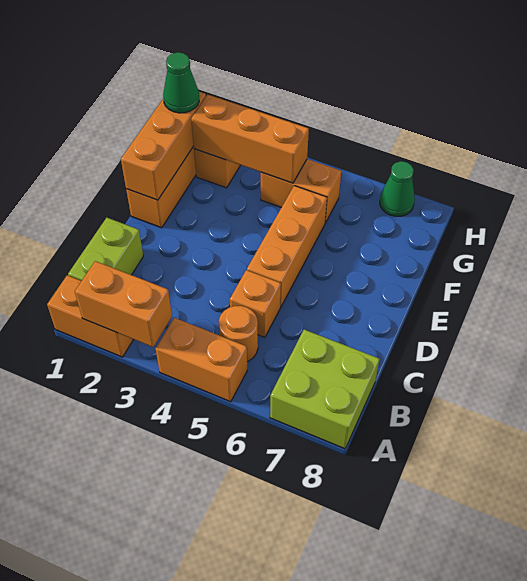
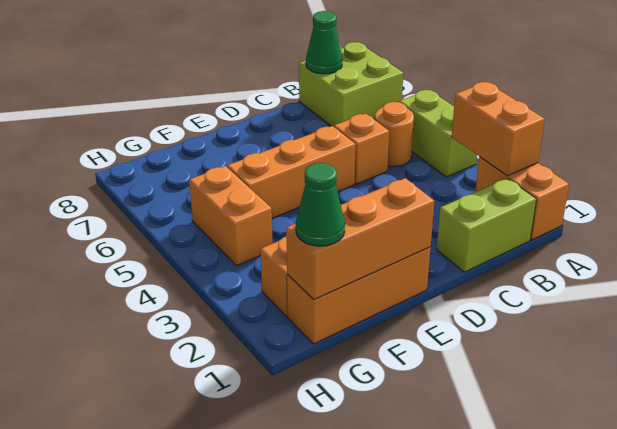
orange brick A4:A5 level 1 -> lime brick A4:A5 level 1
orange brick G2:G4 level 2 -> none
green cone H7 level 1 -> green cone B8 level 2

